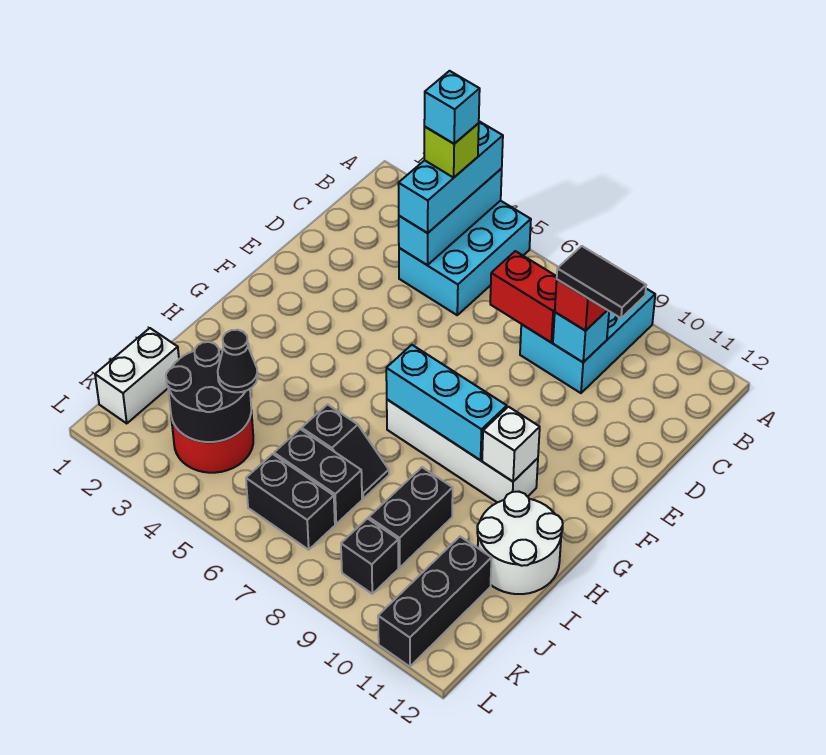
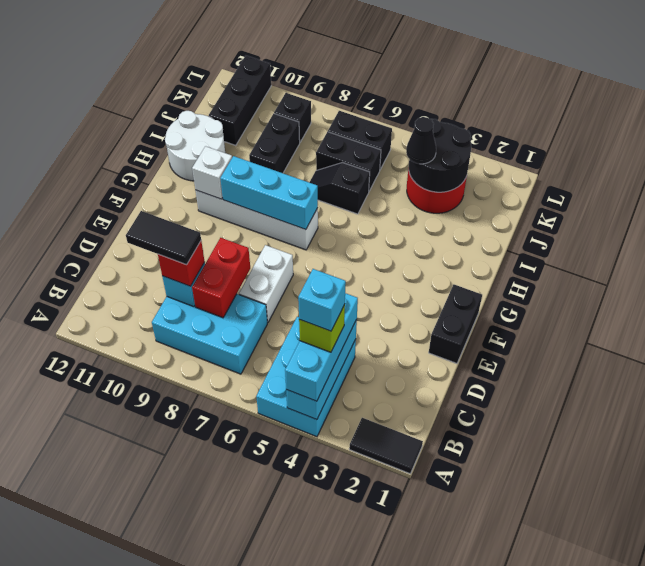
none -> black tile A1:A2 level 1
cyan brick A8:C9 level 1 -> cyan brick B7:C9 level 1
red brick C7:C8 level 2 -> red brick C8:D8 level 2
none -> black brick E1:F1 level 1
white brick J1:K1 level 1 -> white brick D7:E7 level 1

